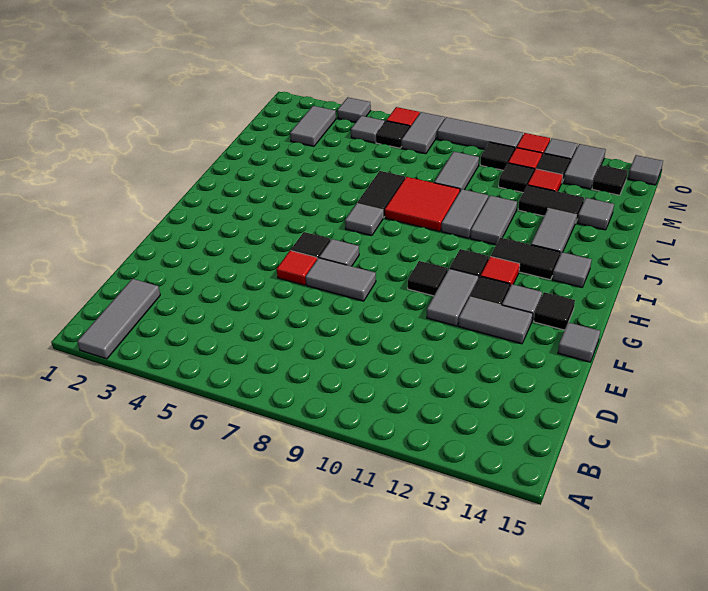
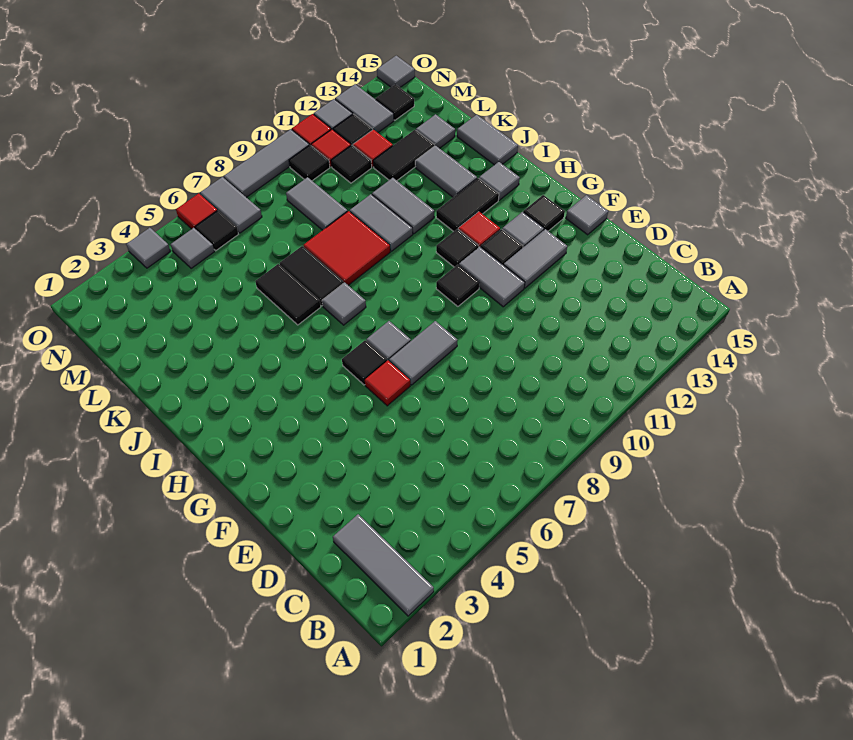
none -> black tile J6:K6 level 1
grey tile M3:N3 level 1 -> grey tile J15:K15 level 1

